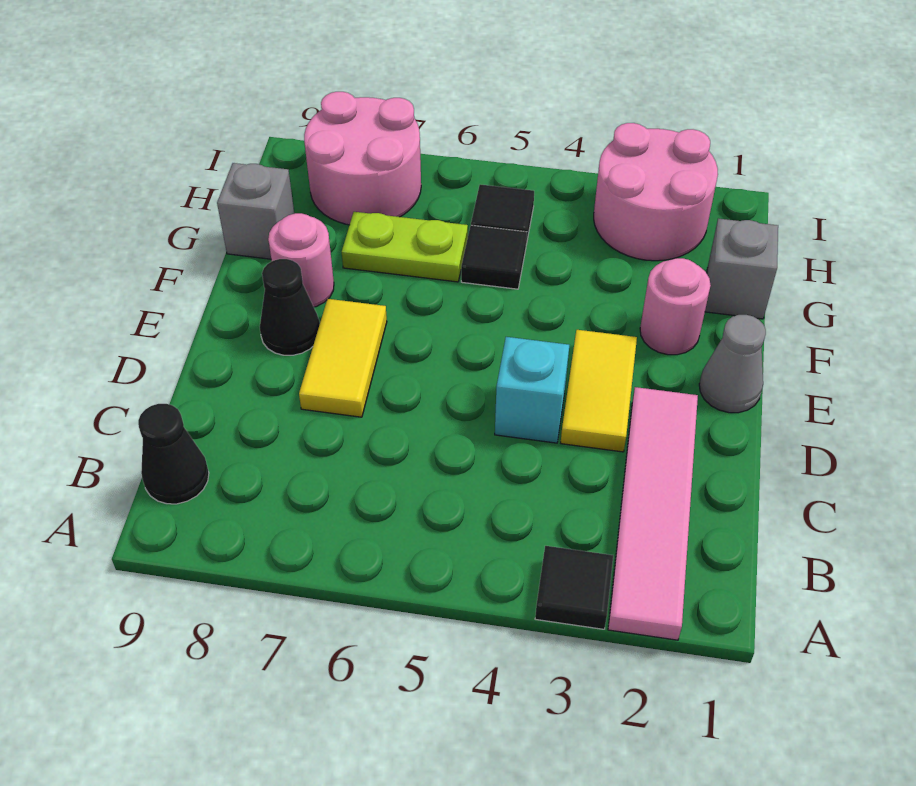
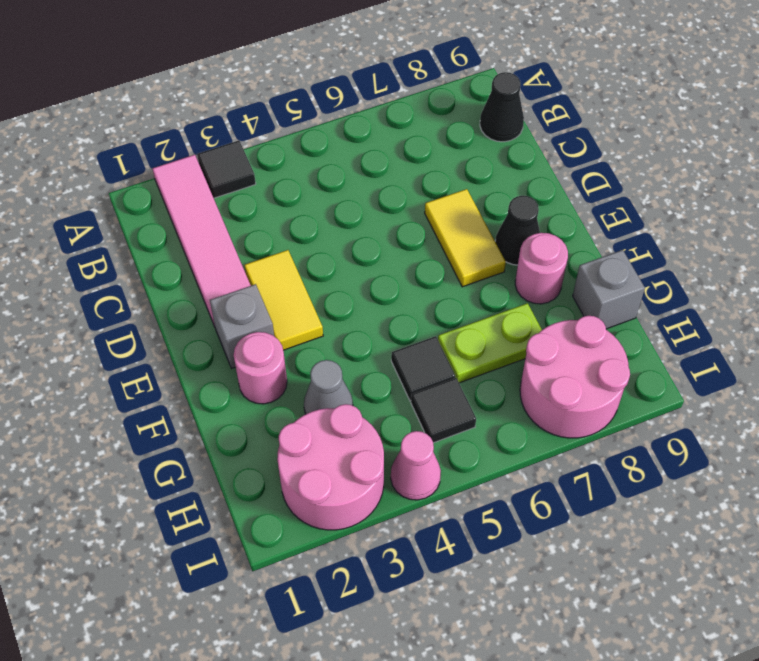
cyan brick D4 level 1 -> none
grey cone E1 level 1 -> grey cone G3 level 1
grey brick G1 level 1 -> grey brick E2 level 1
none -> pink cone I4 level 1

